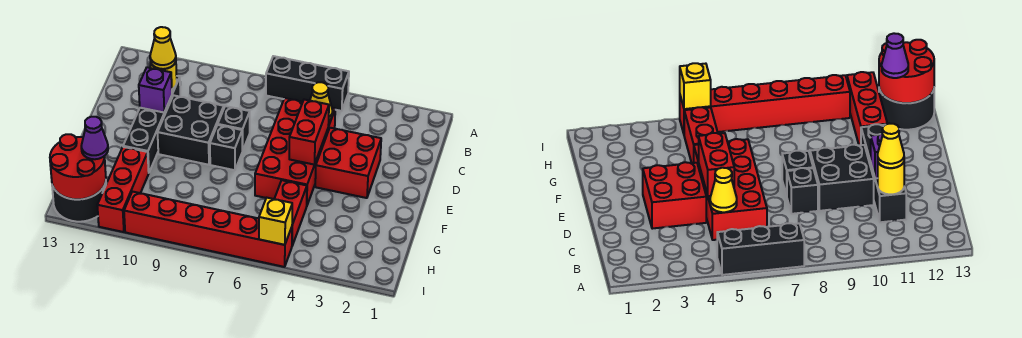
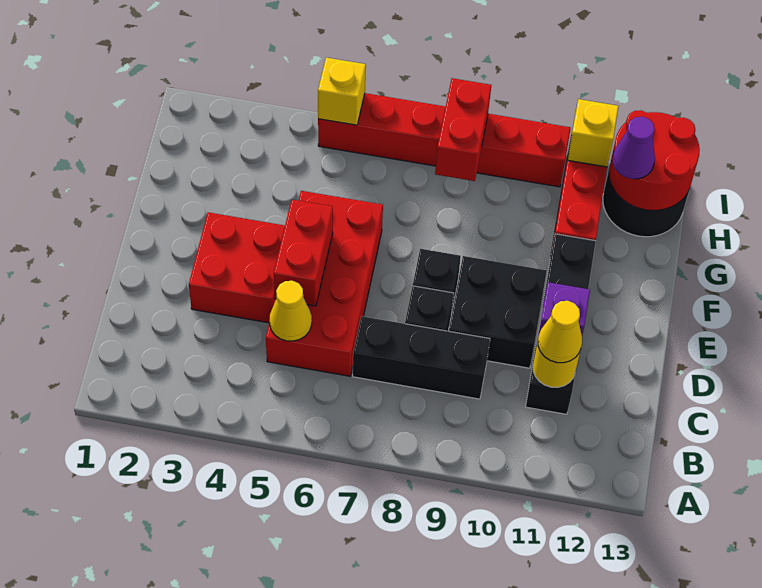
black brick A5:A7 level 1 -> black brick C7:C9 level 1
red brick G5:H5 level 1 -> red brick H8:I8 level 2
none -> yellow brick I11 level 2

